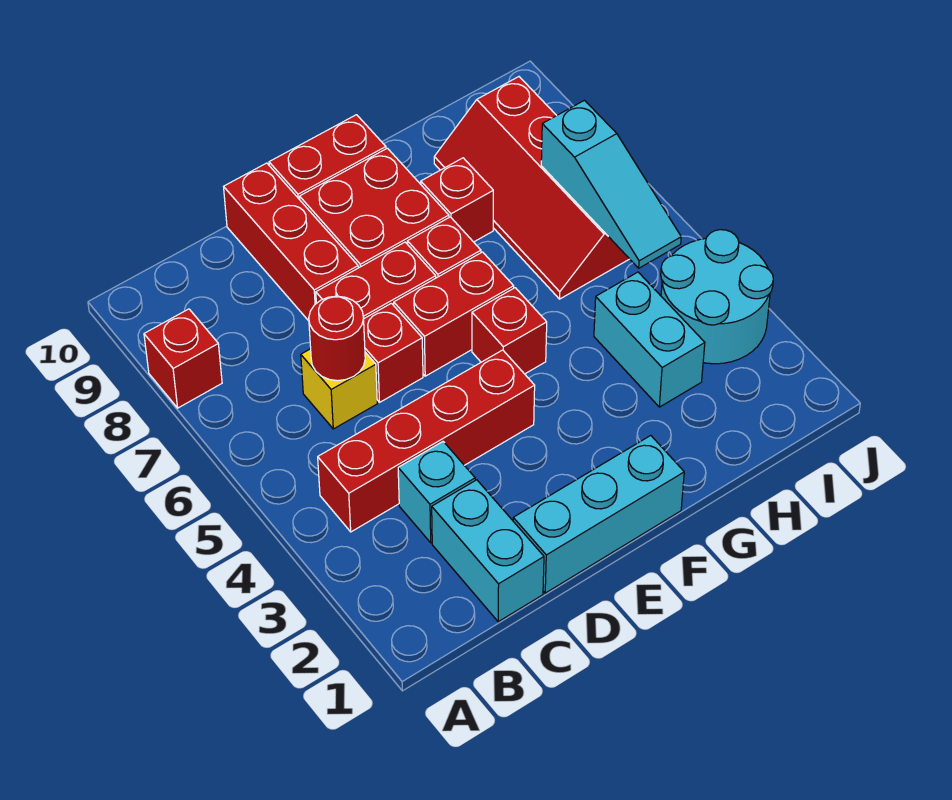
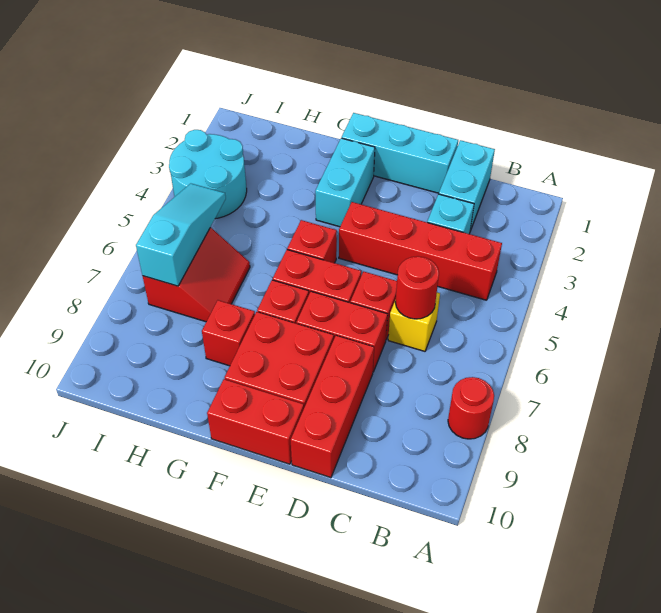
red brick A8 level 1 -> red round brick A8 level 1
cyan brick H3:H4 level 1 -> cyan brick F2:F3 level 1
red slope H6:I9 level 1 top I -> red slope H6:I7 level 1 top I

